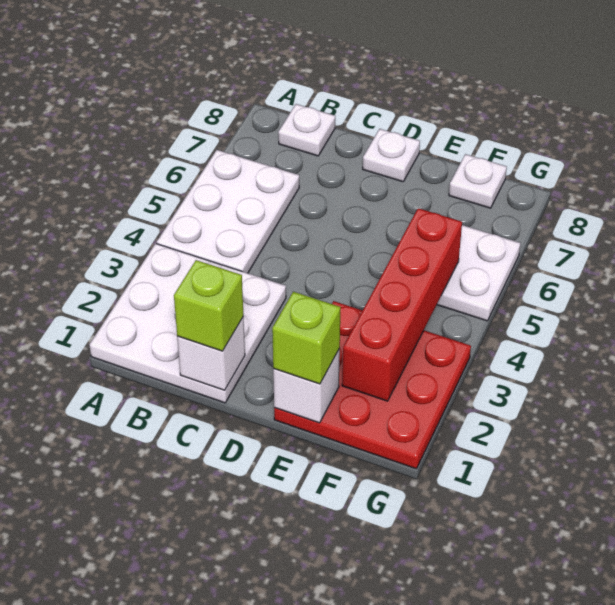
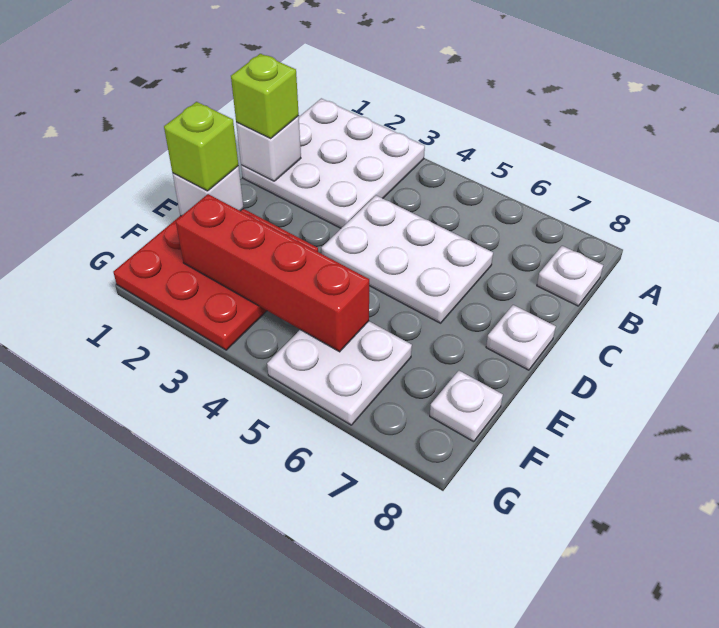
white plate A4:B6 level 1 -> white plate C4:D6 level 1

